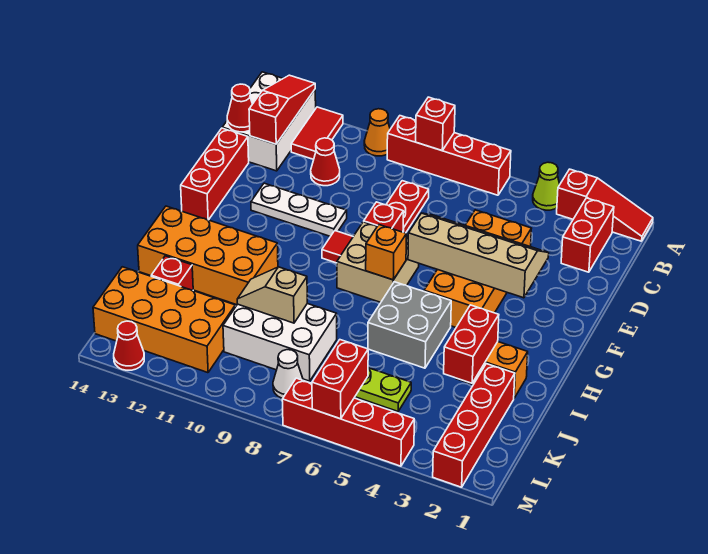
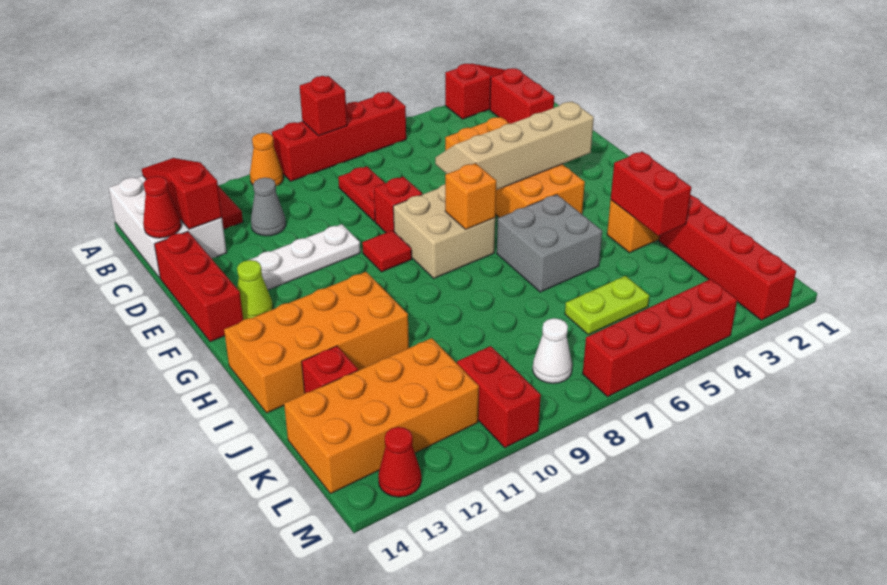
lime cone A4 level 1 -> lime cone F13 level 1
red cone C11 level 1 -> grey cone C11 level 1
white brick J8:K10 level 1 -> none
tan slope J9:J10 level 2 top 9 -> none
red brick L6:M6 level 2 -> red brick L10:M10 level 1

